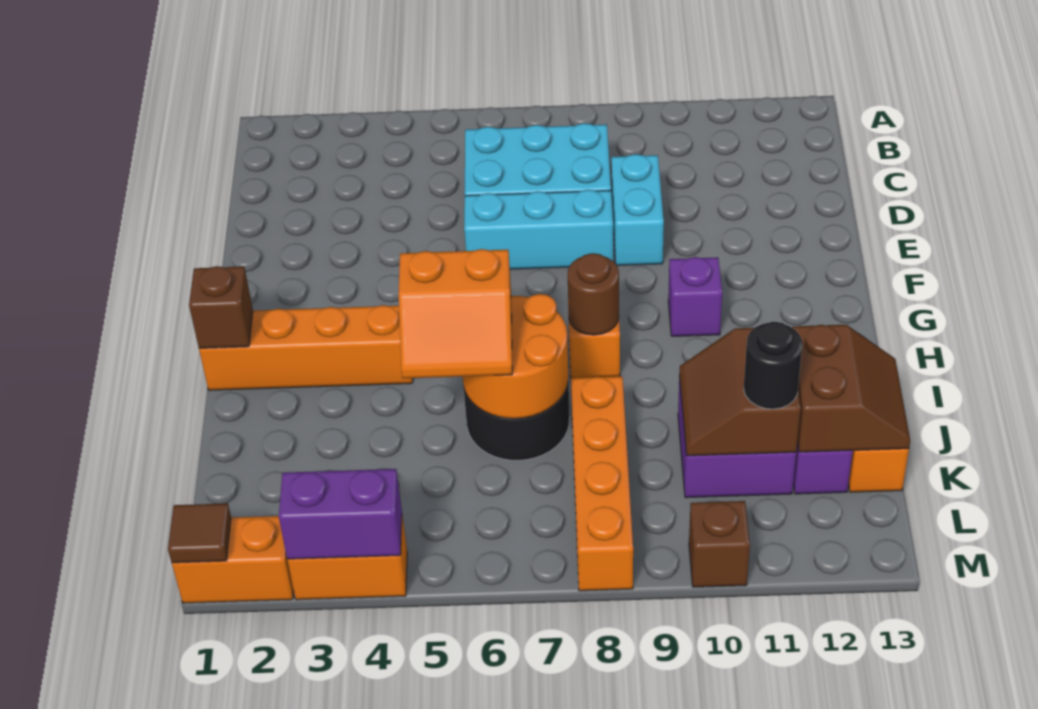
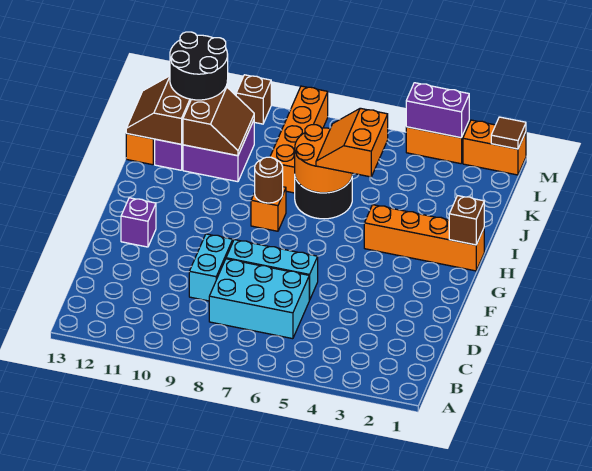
purple brick G10 level 1 -> purple brick F12 level 1
orange slope I5:J6 level 3 top I -> orange slope I5:J6 level 3 top 5
black round brick K11 level 3 -> black round brick K11:L12 level 3

